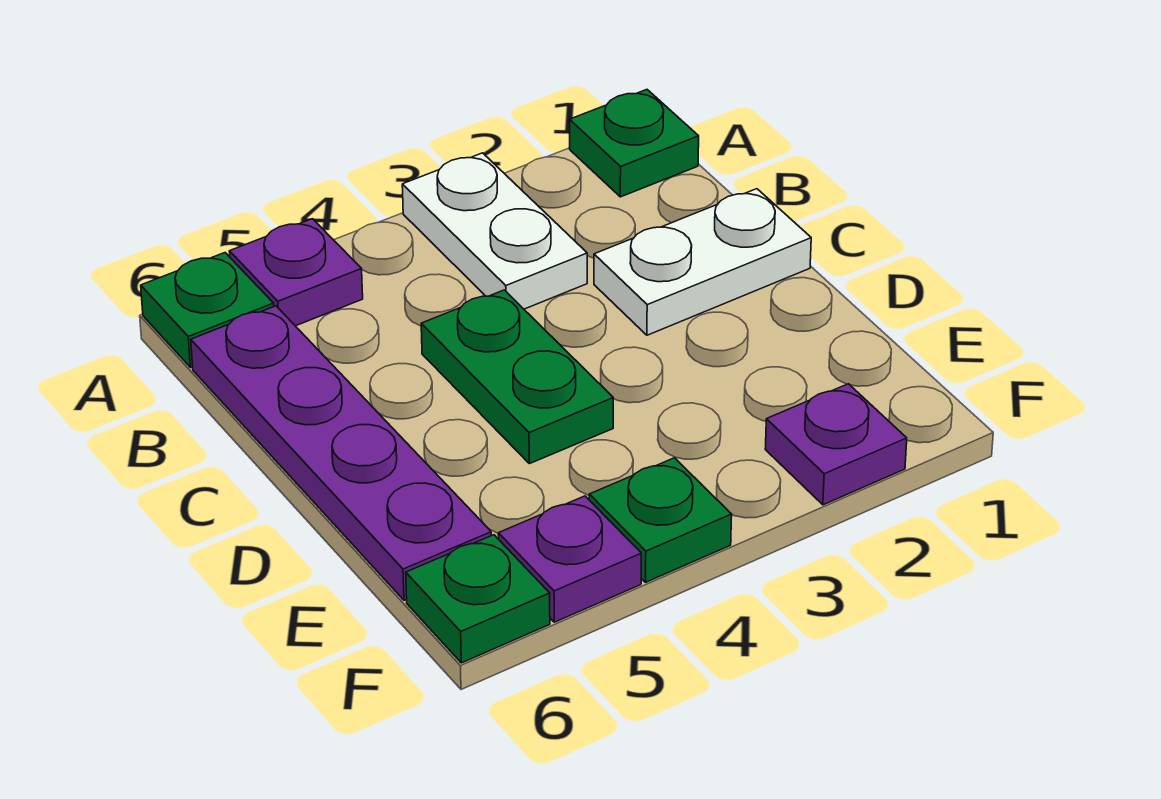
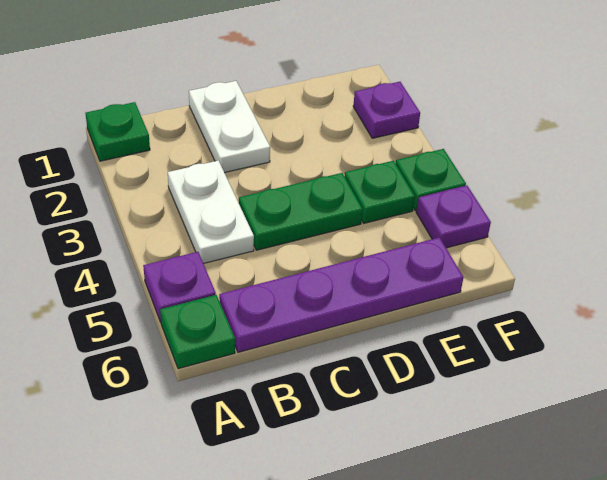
white plate A3:B3 level 1 -> white plate B3:B4 level 1
green plate F6 level 1 -> green plate E4 level 1

